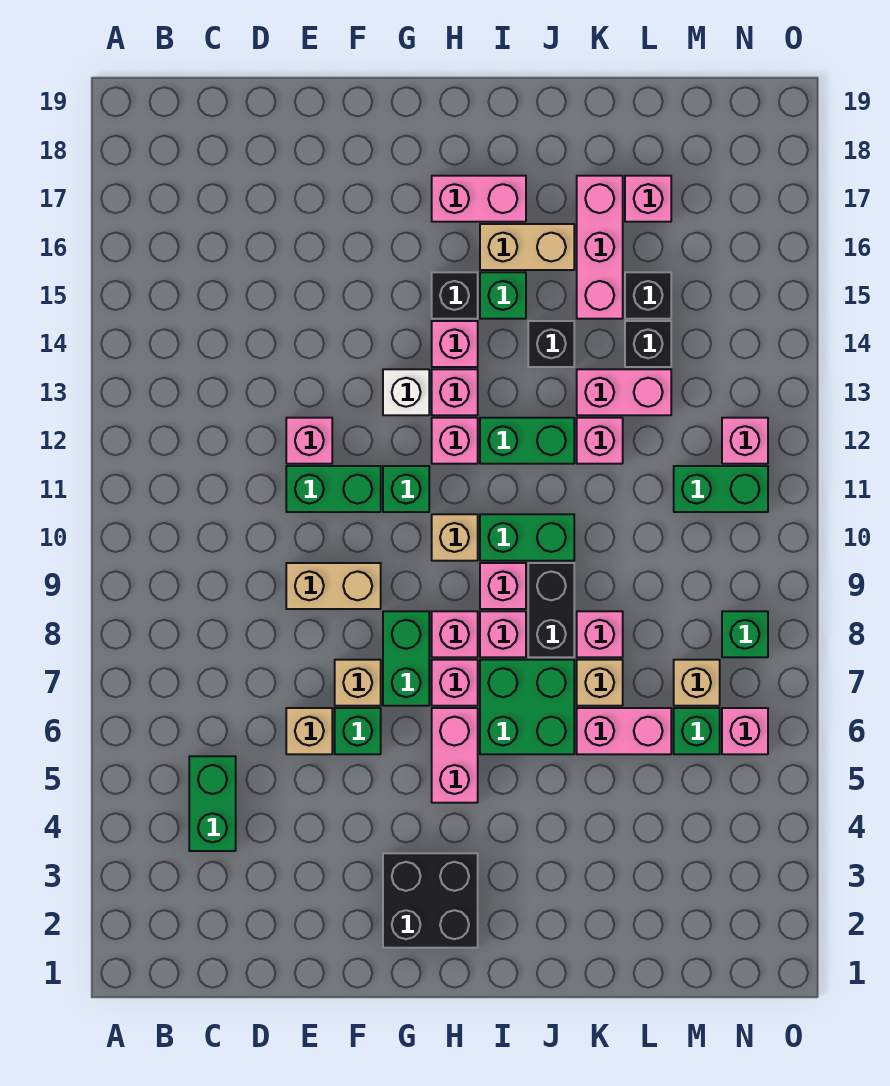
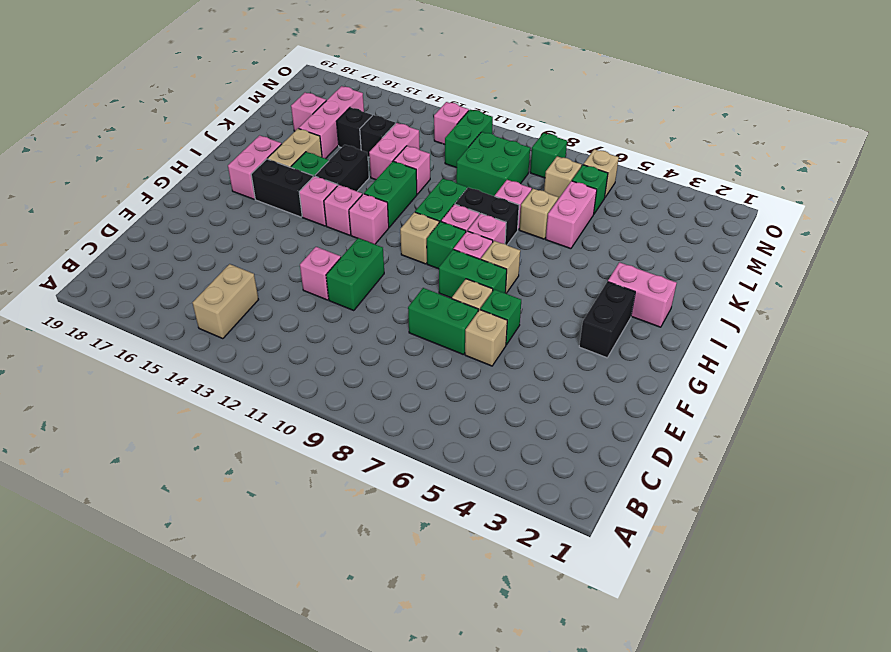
green brick C4:C5 level 1 -> green brick E7:E8 level 1
tan brick E9:F9 level 1 -> tan brick B14:C14 level 1
black brick G2:H3 level 1 -> black brick G3:H3 level 1
green brick G11 level 1 -> green brick H9 level 1
white brick G13 level 1 -> none
pink brick H5:H6 level 1 -> pink brick I2:I3 level 1
pink brick H7 level 1 -> tan brick H7 level 1
black brick H15 level 1 -> black brick H15:H16 level 1
green brick I6:J7 level 1 -> green brick L9:M10 level 1
black brick J14 level 1 -> black brick I14:J14 level 1
pink brick K15:K17 level 1 -> pink brick K16:M16 level 1
pink brick N6 level 1 -> tan brick N6 level 1

